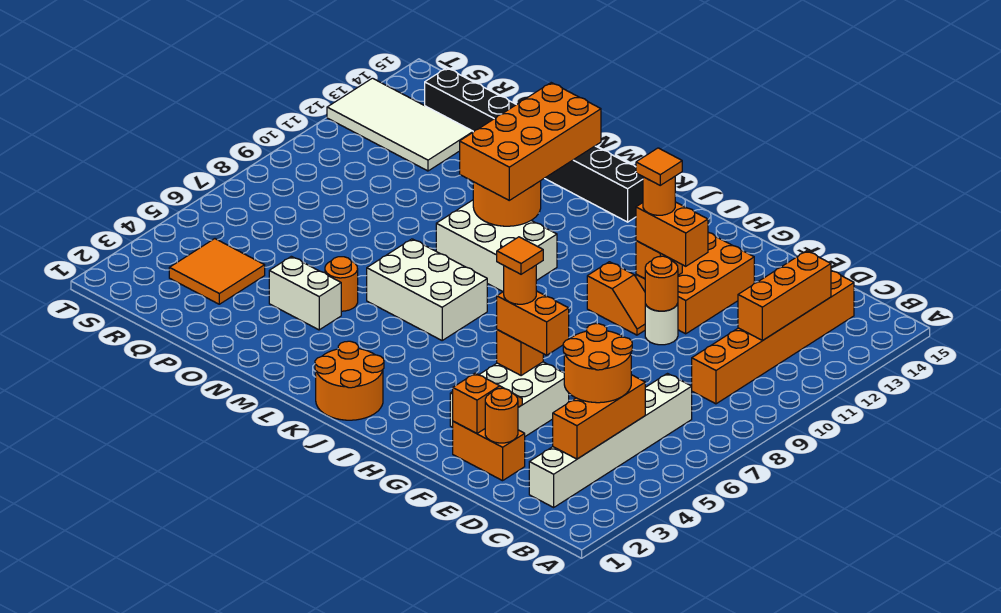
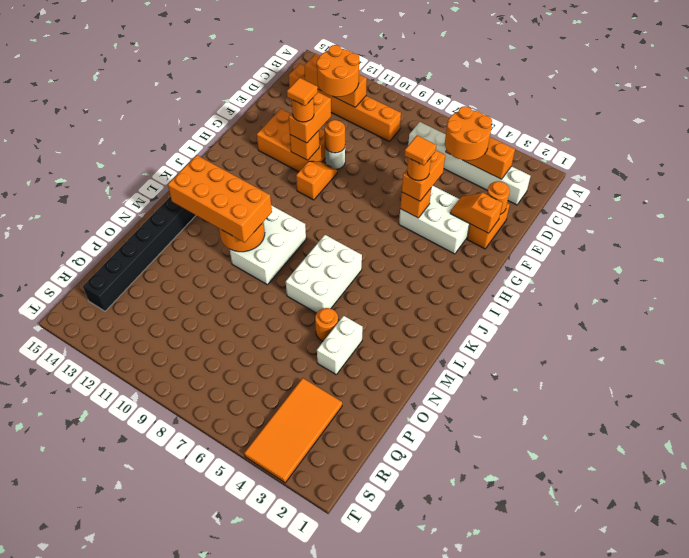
orange round brick J1:K2 level 1 -> orange round brick C11:D12 level 3
orange tile Q3:R4 level 1 -> orange tile Q3:T4 level 1
white tile Q12:T13 level 1 -> none

